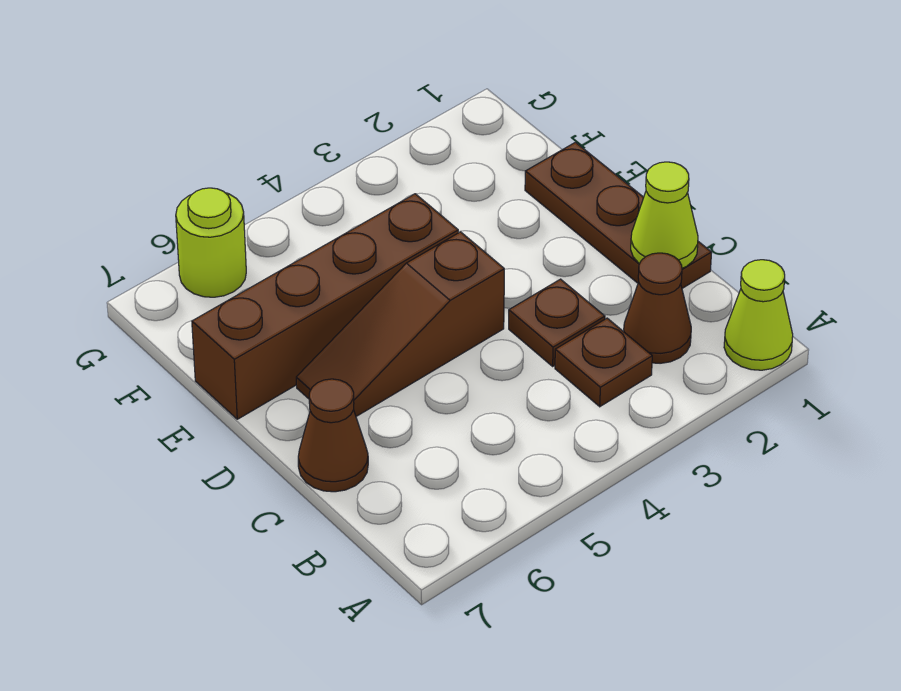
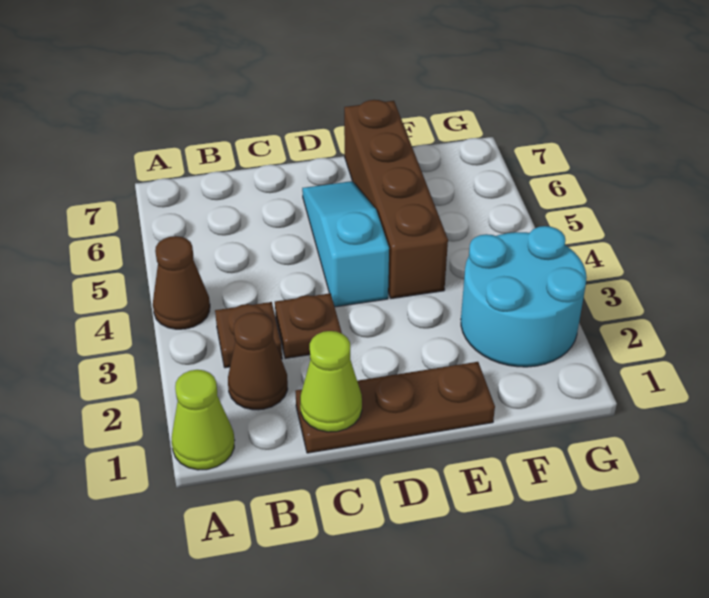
brown cone C7 level 1 -> brown cone A4 level 1
brown slope D4:D6 level 1 top 4 -> cyan slope D4:D6 level 1 top 4
none -> cyan round brick F2:G3 level 1
lime round brick G6 level 1 -> none

